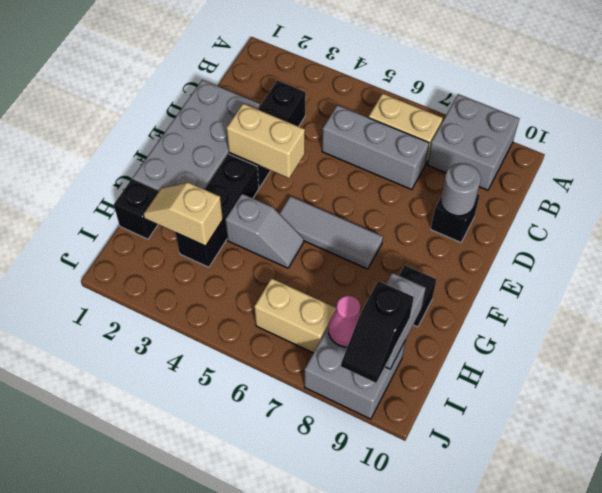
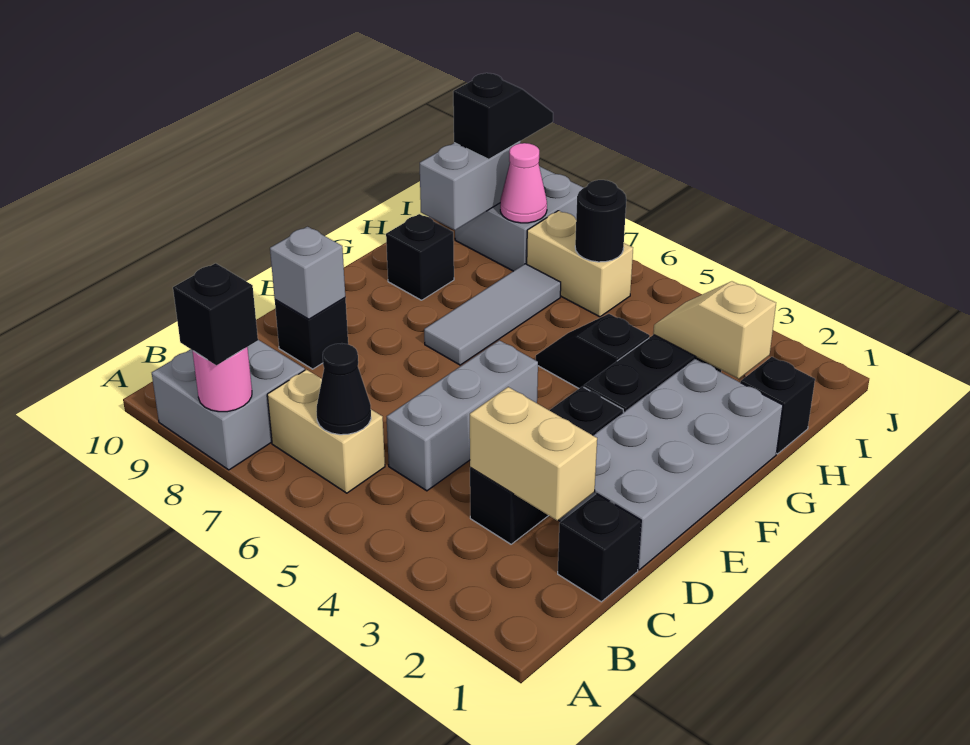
none -> pink round brick A8 level 2
none -> black brick A8 level 3
none -> black cone B6 level 2
none -> black brick C1 level 1
grey brick C5:C7 level 1 -> grey brick C5:E5 level 1
grey round brick D9 level 2 -> grey brick D9 level 2
tan brick E3:E4 level 2 -> tan brick C2:C3 level 2
grey tile F5:F7 level 1 -> grey tile F7:H7 level 1
grey slope G4:G5 level 1 top 4 -> black slope G4:G5 level 1 top 4
tan slope H2:H3 level 2 top 3 -> tan slope H2:H3 level 2 top 2
none -> black round brick I6 level 2

